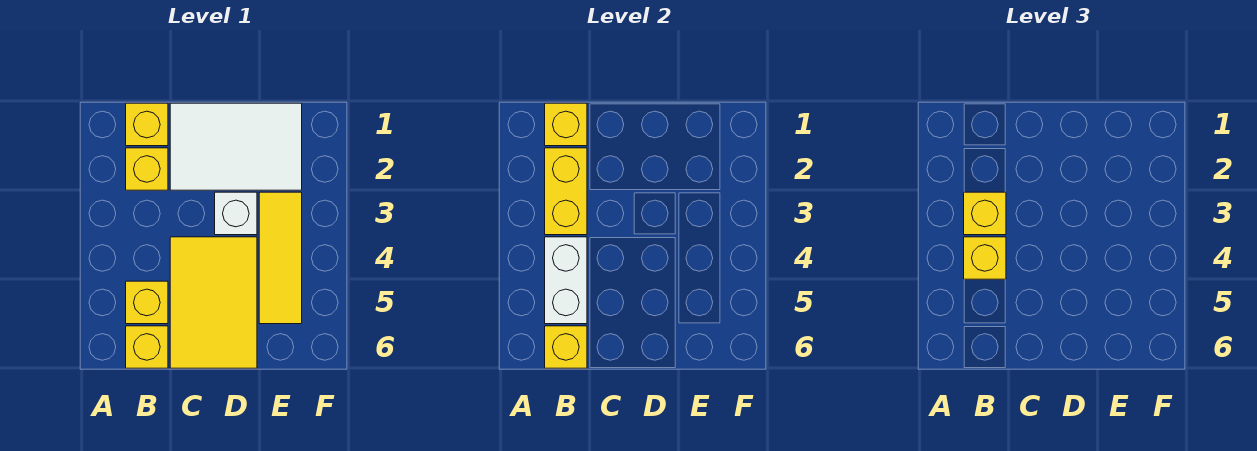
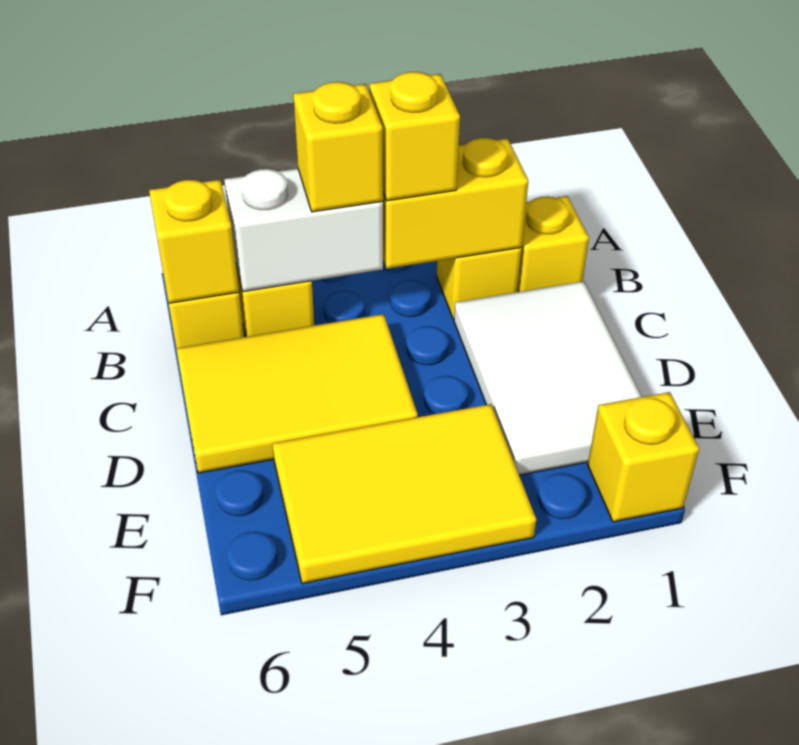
yellow brick B1 level 2 -> yellow brick F1 level 1
white brick D3 level 1 -> none
yellow tile E3:E5 level 1 -> yellow tile E3:F5 level 1

